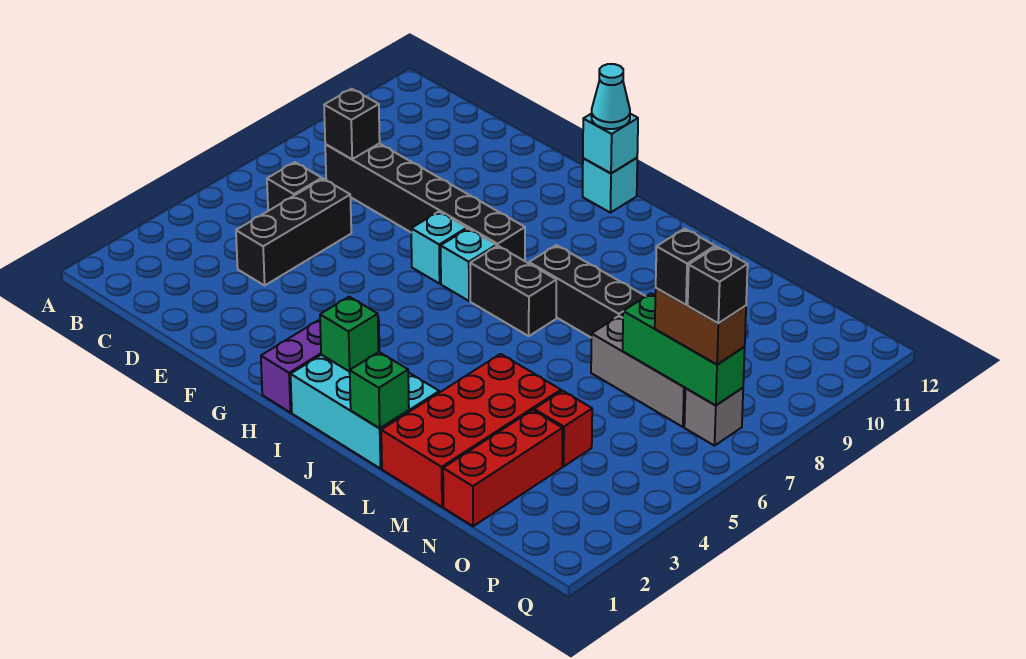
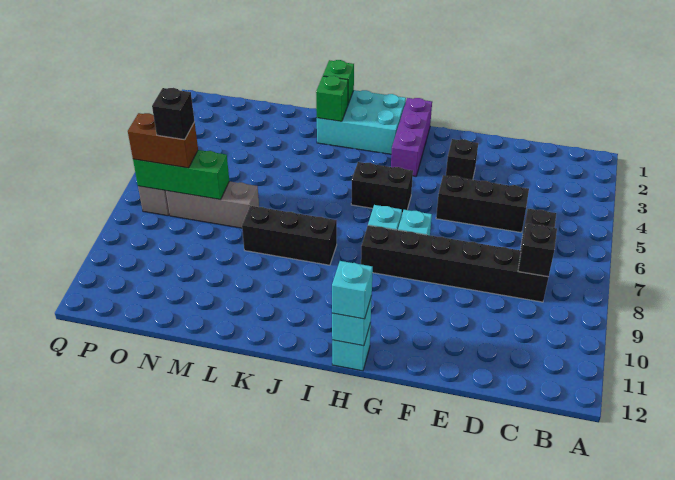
black brick D4:D6 level 1 -> black brick D5:F5 level 1
cyan cone H12 level 3 -> cyan brick H12 level 3
green brick I2 level 2 -> green brick K2 level 2
black brick I7:J7 level 1 -> black brick H5:I5 level 1
red brick L1:M4 level 1 -> none
red brick N1:N3 level 1 -> none
red brick N4 level 1 -> none
black brick P7 level 4 -> black brick F3 level 1

